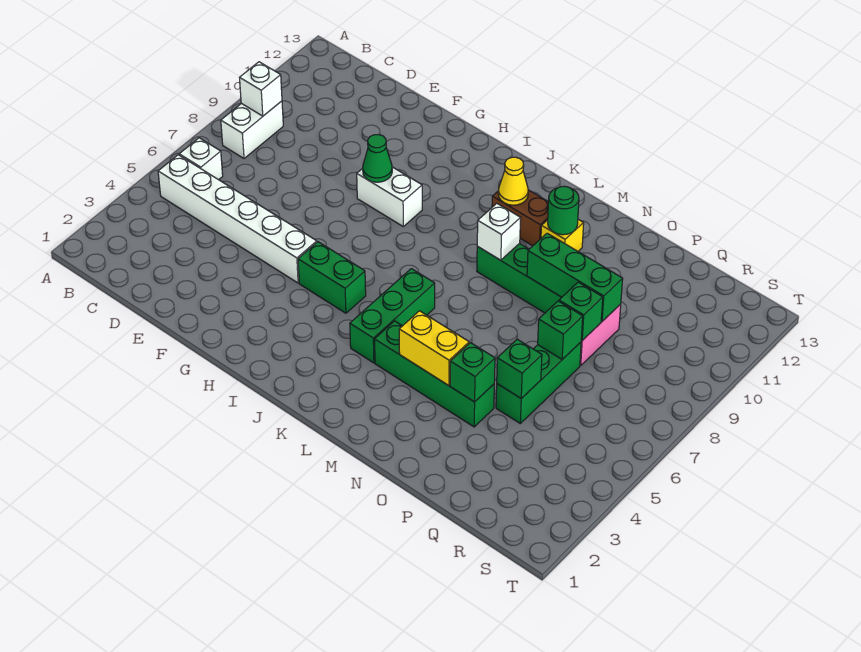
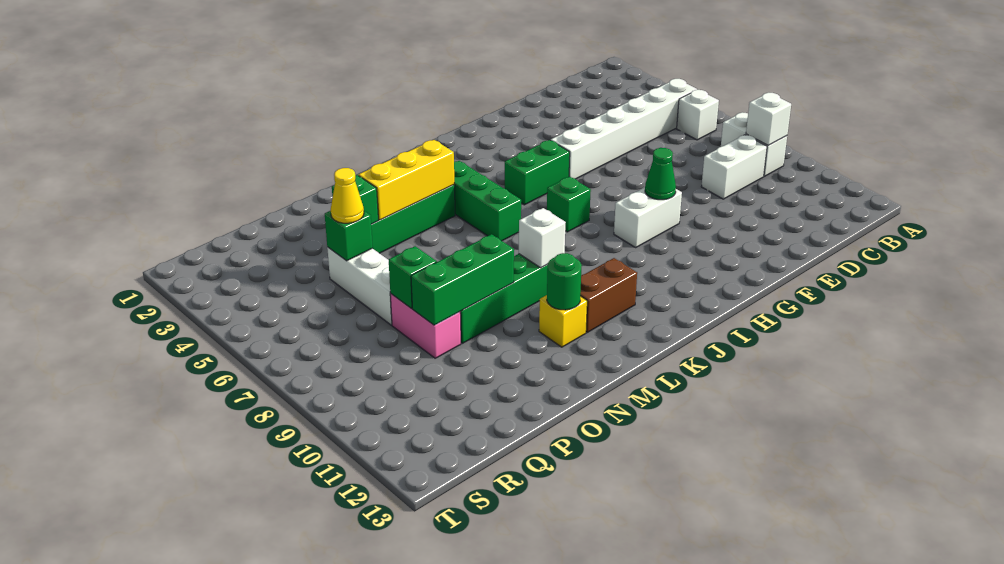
none -> white brick C9:D9 level 1
yellow cone K11 level 2 -> yellow cone P5 level 3
yellow brick M4:N4 level 2 -> yellow brick L4:N4 level 2
green brick P5:P7 level 1 -> white brick P5:P7 level 1
green brick P7 level 2 -> green brick I7 level 1

